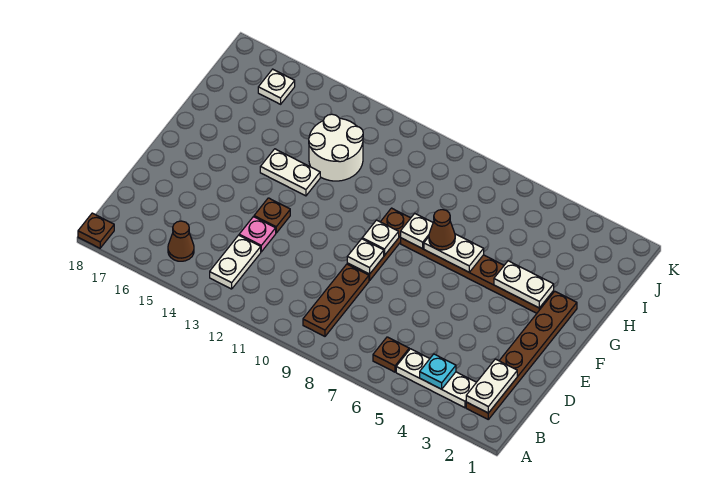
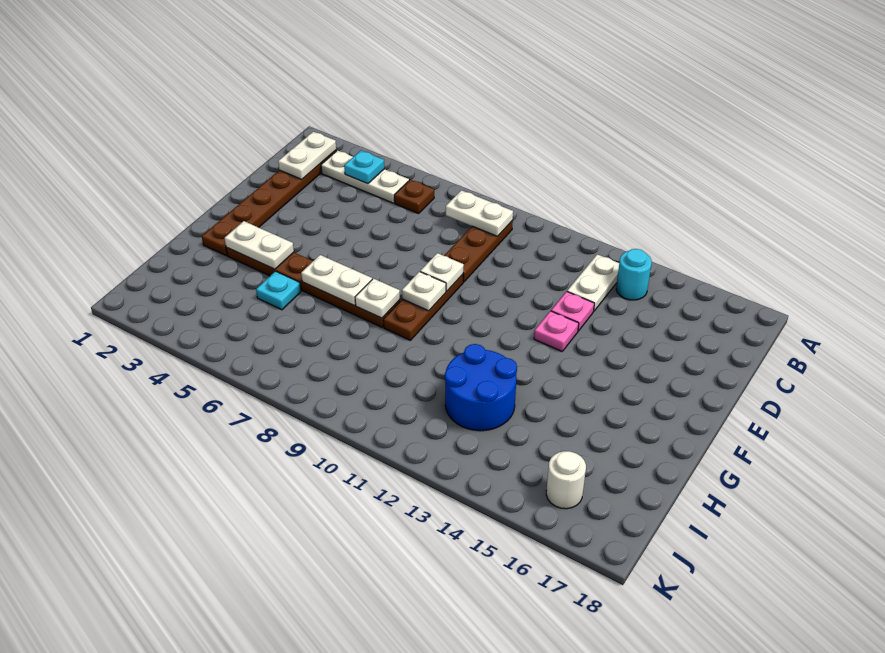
brown plate A18 level 1 -> none
none -> cyan round brick B14 level 1
brown cone B15 level 1 -> none
brown plate E13 level 1 -> pink plate E13 level 1
brown cone G7 level 3 -> none
white plate G13:G14 level 1 -> white plate B8:B9 level 2
none -> cyan plate H5 level 1
white round brick H12:I13 level 1 -> blue round brick H12:I13 level 1
white plate J16 level 1 -> white round brick J16 level 1

